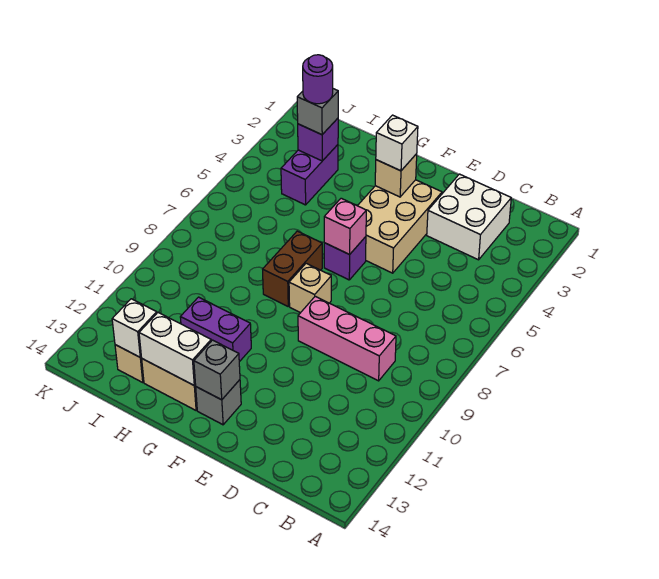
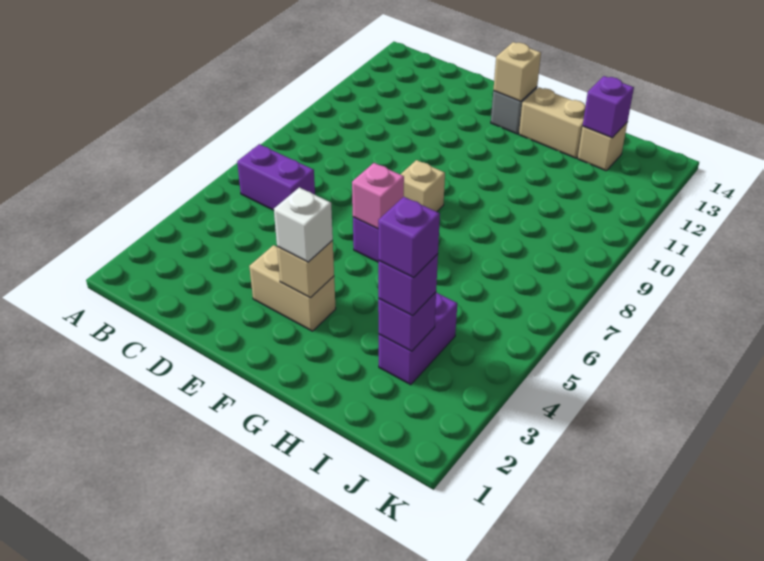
white brick C2:D3 level 1 -> none
pink brick C9:E9 level 1 -> none
tan brick E3:F5 level 1 -> tan brick E3:F3 level 1
grey brick F13 level 2 -> tan brick F13 level 2
brown brick G7:G8 level 1 -> none
purple brick G11:H11 level 1 -> purple brick B6:C6 level 1
white brick G13:H13 level 2 -> none
grey brick I3 level 3 -> purple brick I3 level 3
purple round brick I3 level 4 -> purple brick I3 level 4
white brick I13 level 2 -> purple brick I13 level 2

